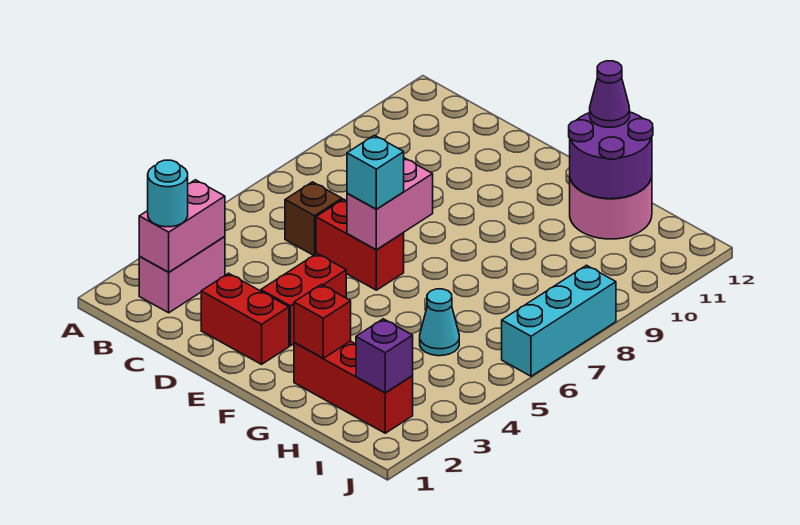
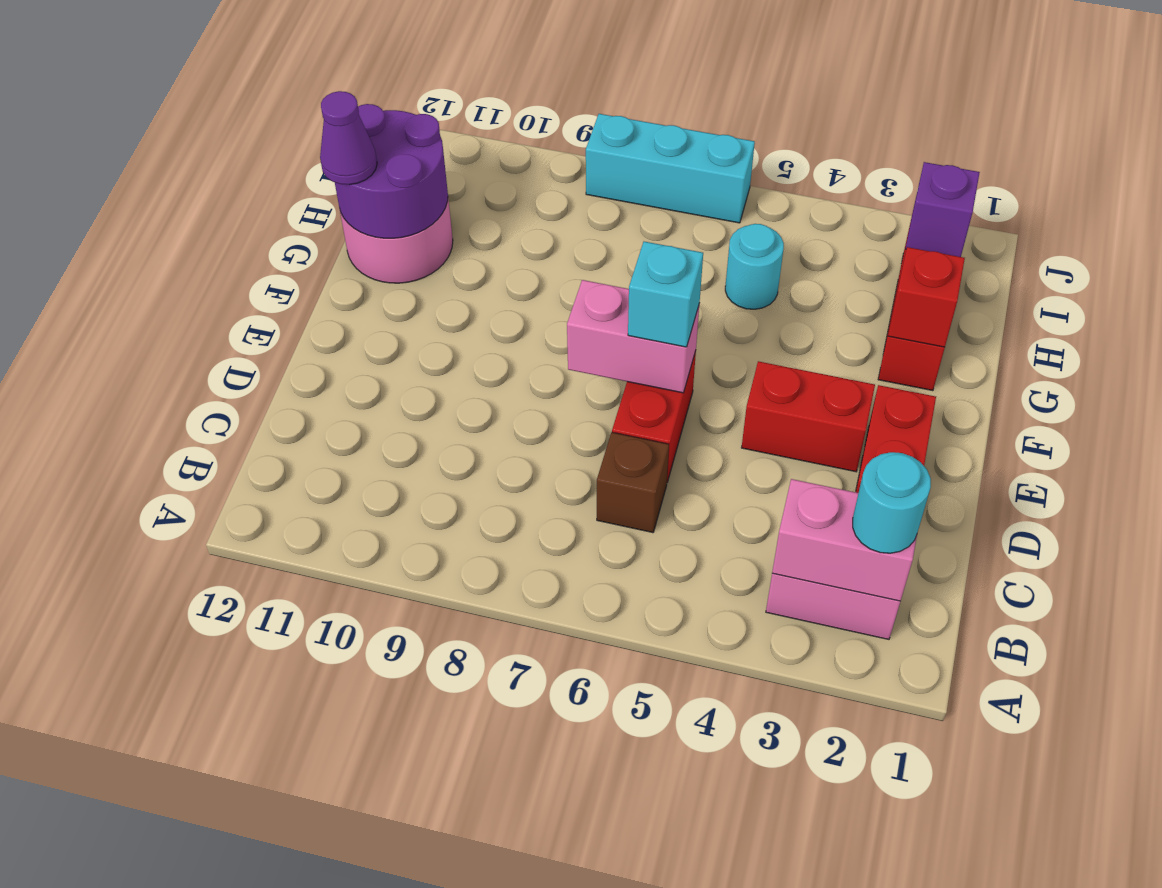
cyan cone H5 level 1 -> cyan round brick H5 level 1

